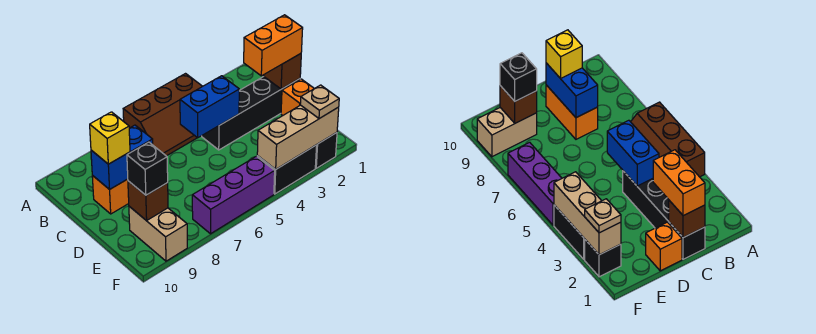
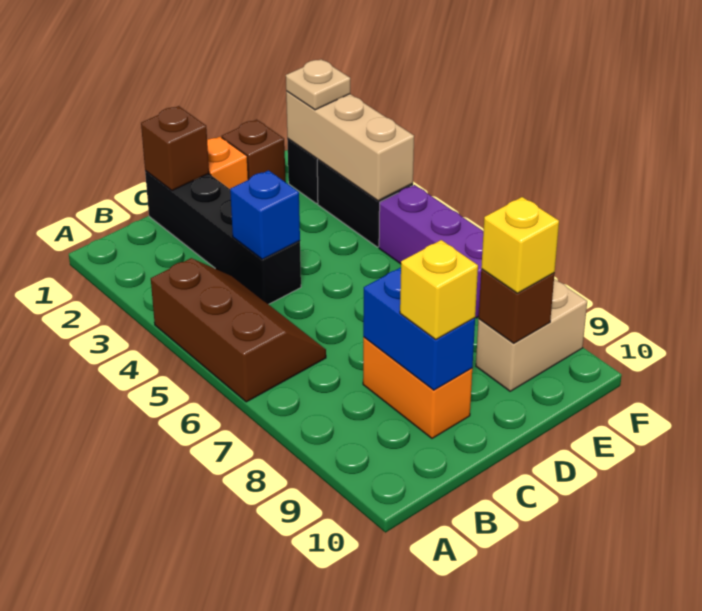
orange brick C1:C2 level 3 -> none
blue brick C4:C5 level 2 -> blue brick C4 level 2
none -> brown brick E1 level 1
black brick E9 level 3 -> yellow brick E9 level 3

